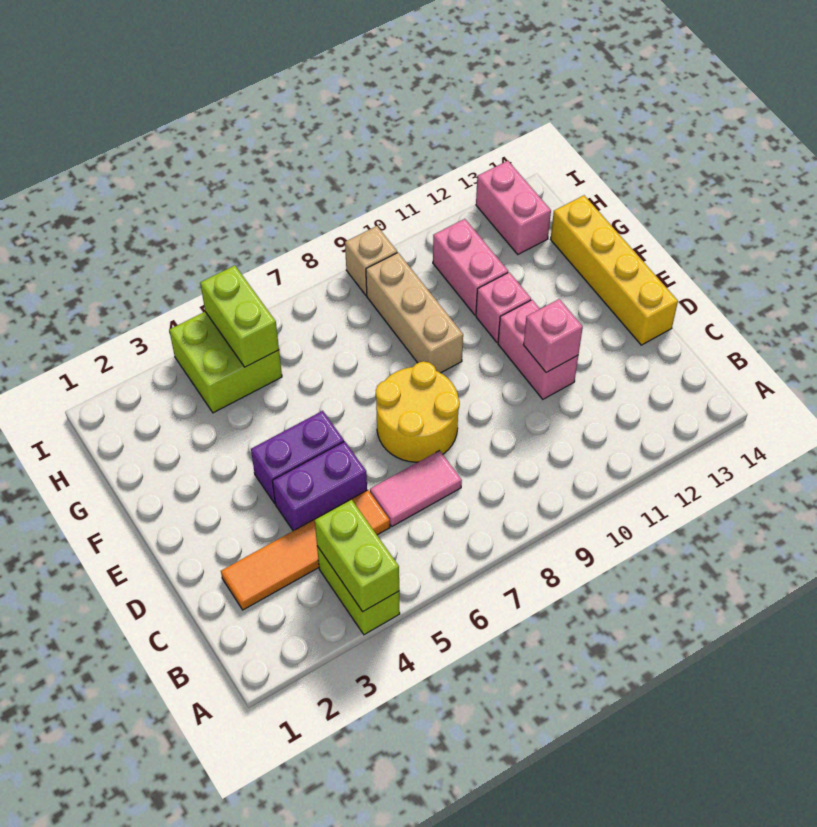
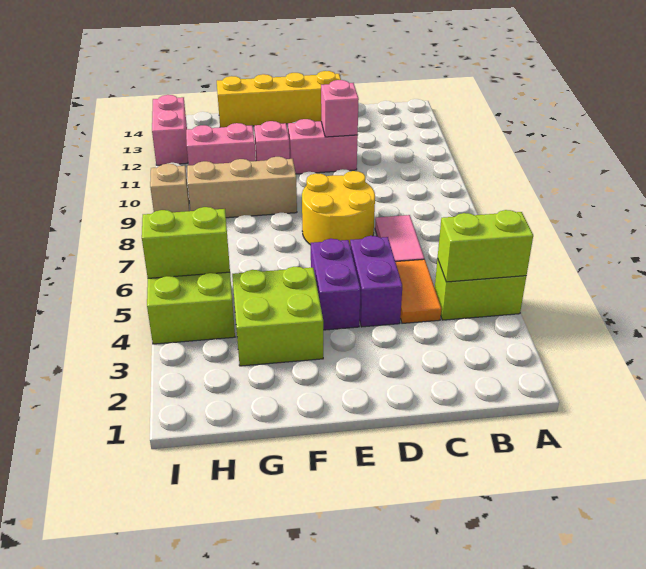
orange tile C2:C5 level 1 -> orange tile C4:C5 level 1
none -> lime brick F3:G4 level 1
pink brick H13:I13 level 1 -> pink brick I12:I13 level 1

